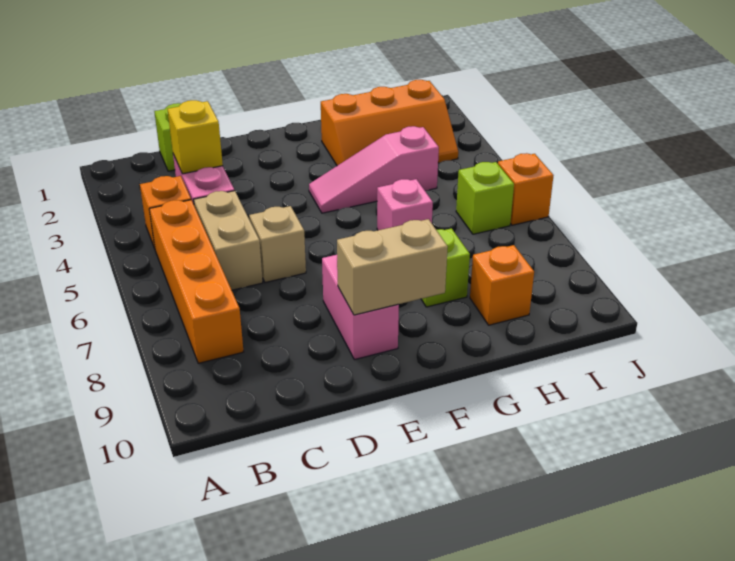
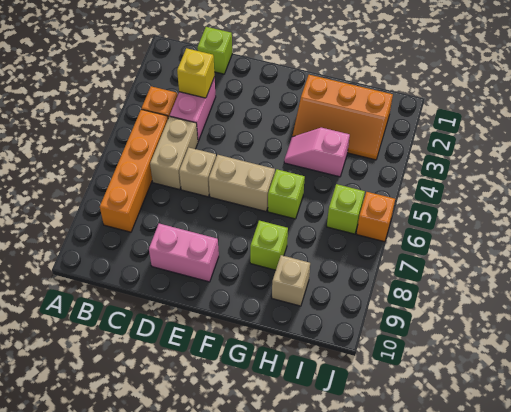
pink brick E8:E9 level 1 -> pink brick D9:E9 level 1
tan brick E9:F9 level 2 -> tan brick E6:F6 level 1
pink slope F4:H4 level 1 top H -> pink slope G4:H4 level 1 top H
pink brick G6 level 1 -> lime brick G6 level 1
orange brick H9 level 1 -> tan brick H9 level 1

